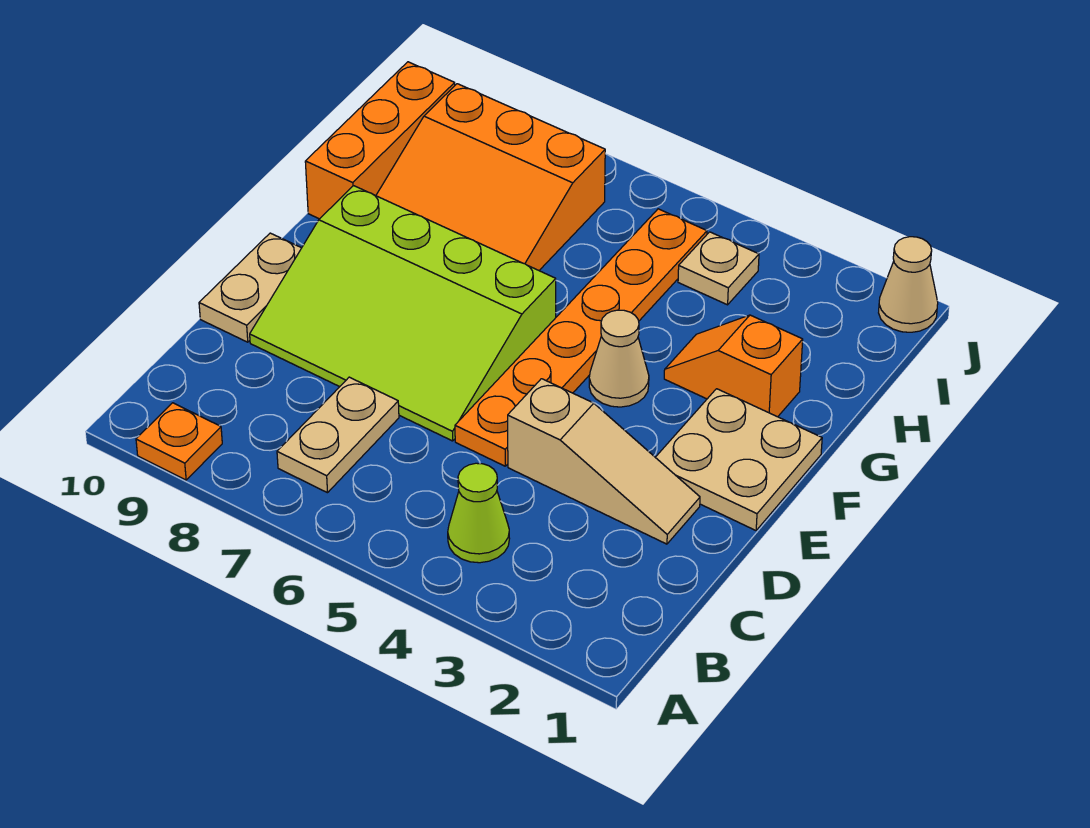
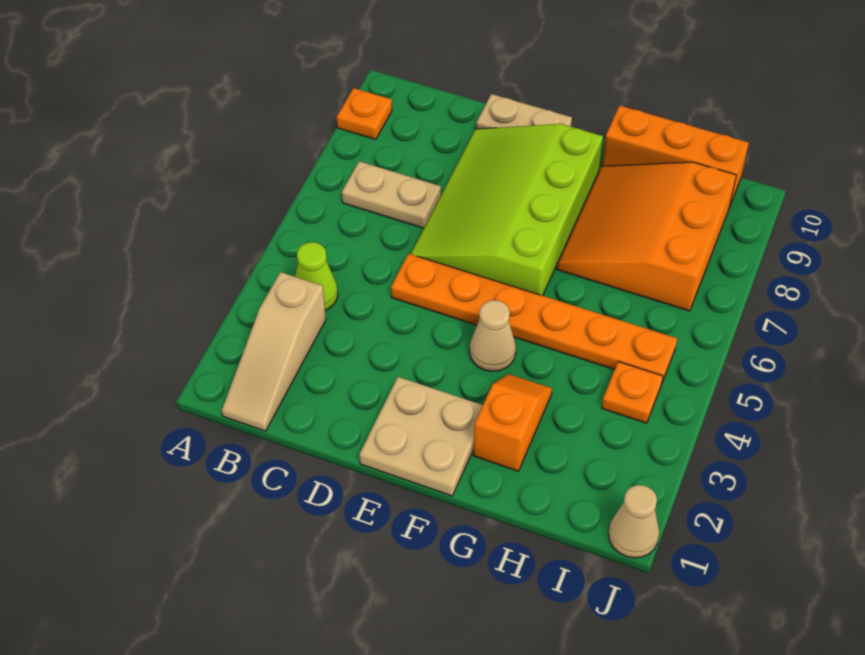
tan slope D2:D4 level 1 top 4 -> tan slope B1:B3 level 1 top 3
tan plate I4 level 1 -> orange plate I4 level 1

